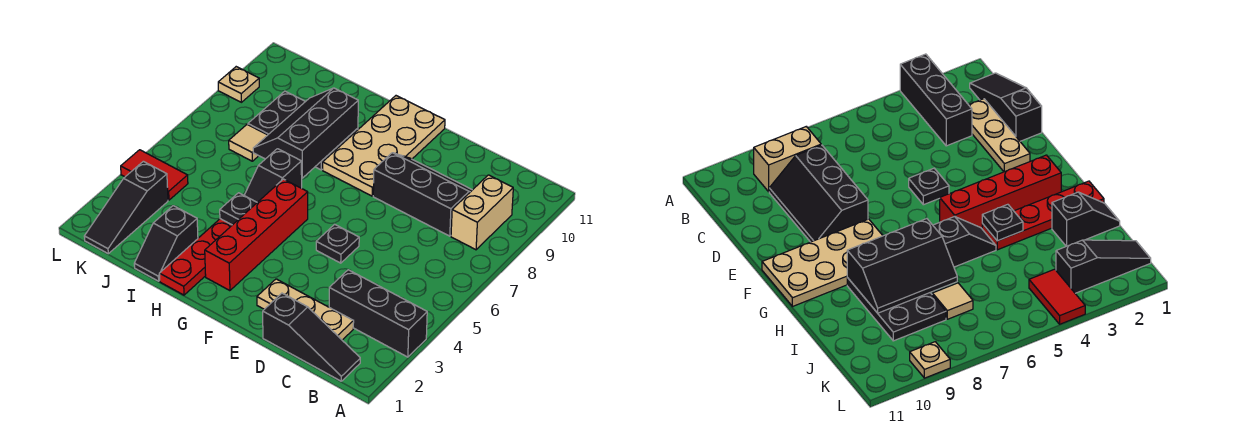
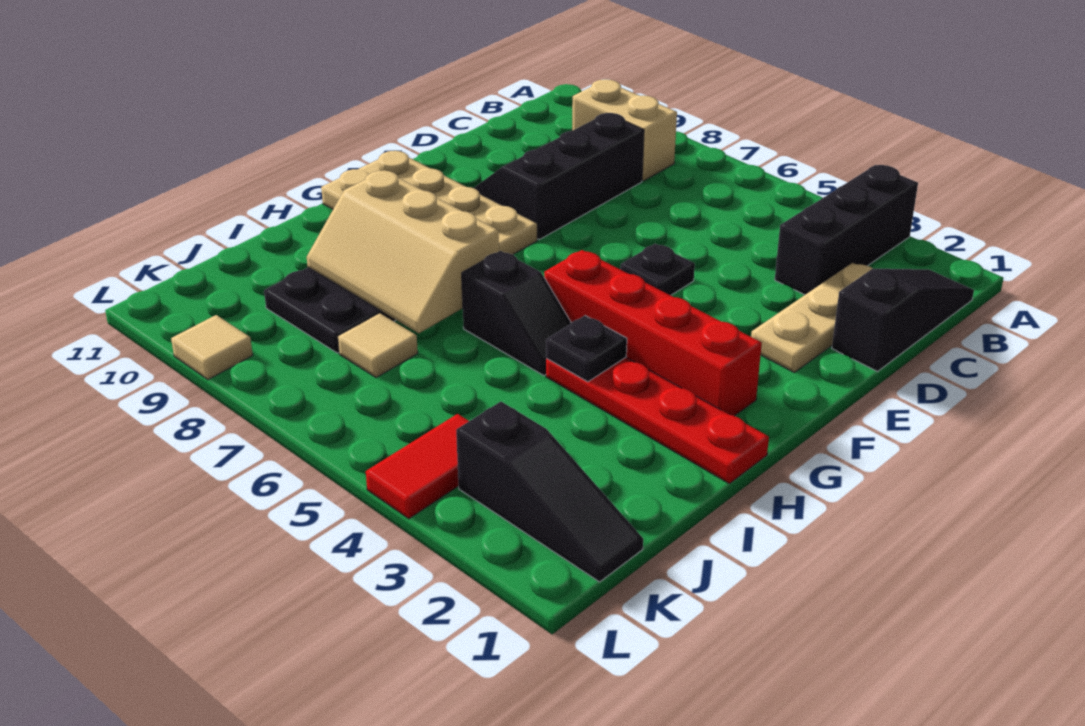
black slope H7:I9 level 2 top H -> tan slope H7:I9 level 2 top H
black slope I1:I2 level 1 top 2 -> none
tan plate L9 level 1 -> tan tile L9 level 1

